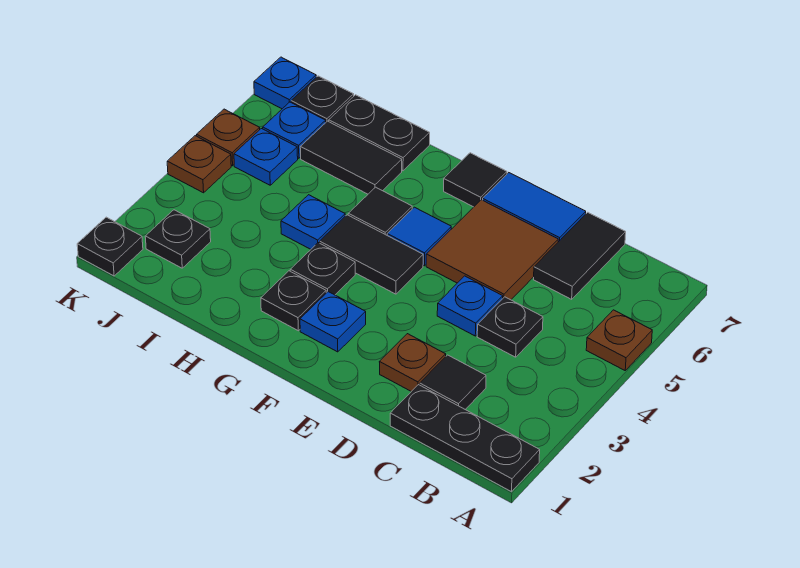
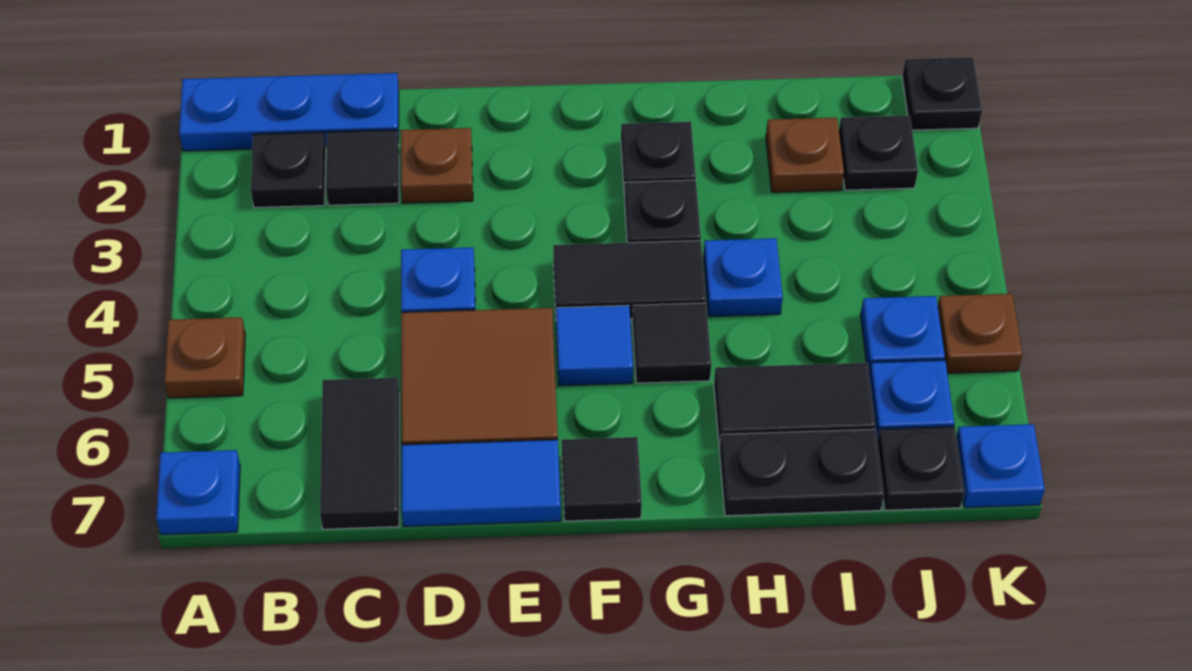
black plate A1:C1 level 1 -> blue plate A1:C1 level 1
black plate C4 level 1 -> black plate B2 level 1
blue plate F2 level 1 -> blue plate A7 level 1
brown plate K4 level 1 -> brown plate I2 level 1

